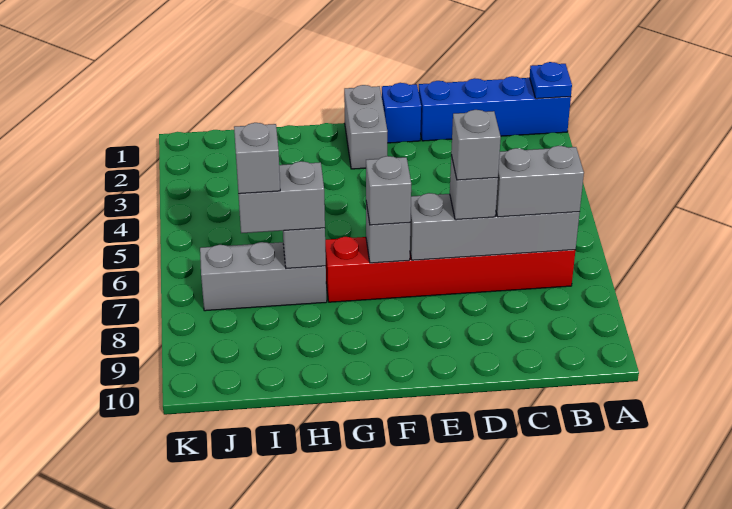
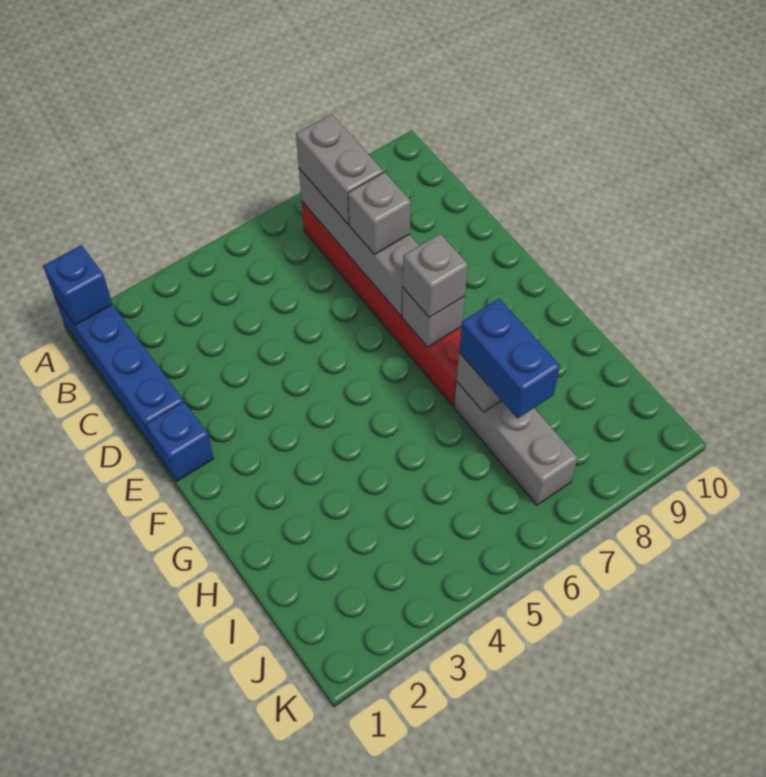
blue plate A1 level 2 -> blue brick A1 level 2
grey brick D7 level 4 -> none
grey brick F1:F2 level 1 -> none
grey brick H7:I7 level 3 -> blue brick H7:I7 level 3
grey brick I7 level 4 -> none

